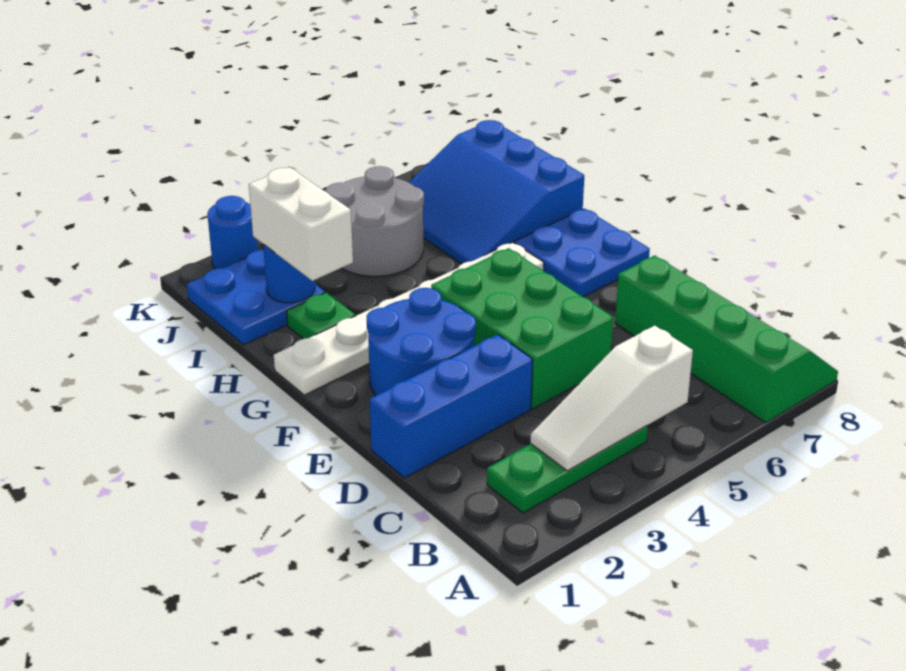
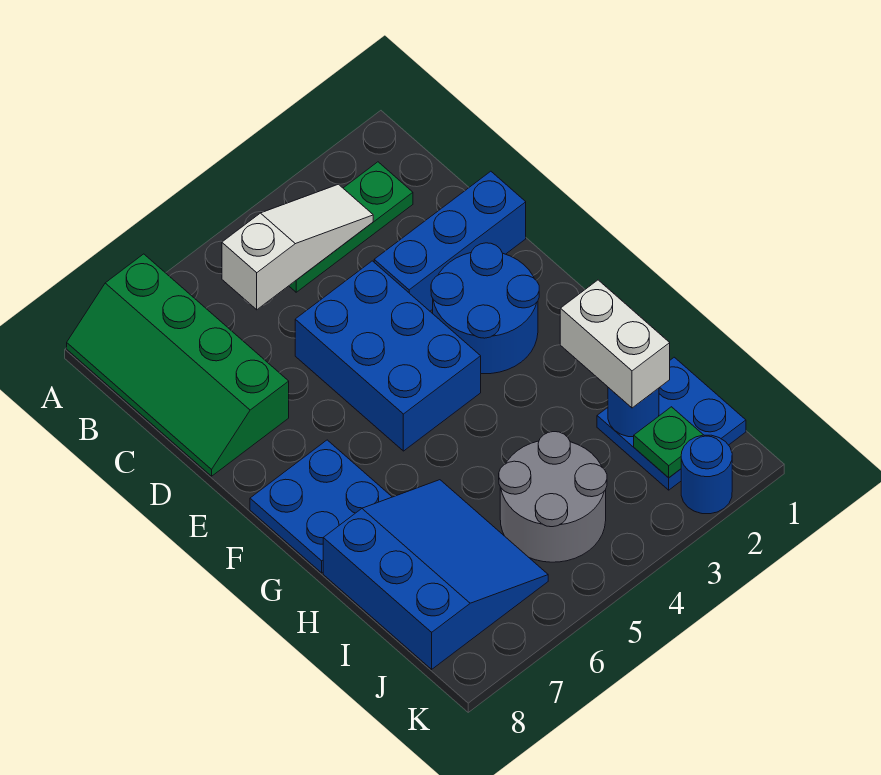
green brick D4:F5 level 1 -> blue brick D4:F5 level 1
white plate G1:G6 level 1 -> none
green plate H2 level 1 -> green plate J2 level 2

